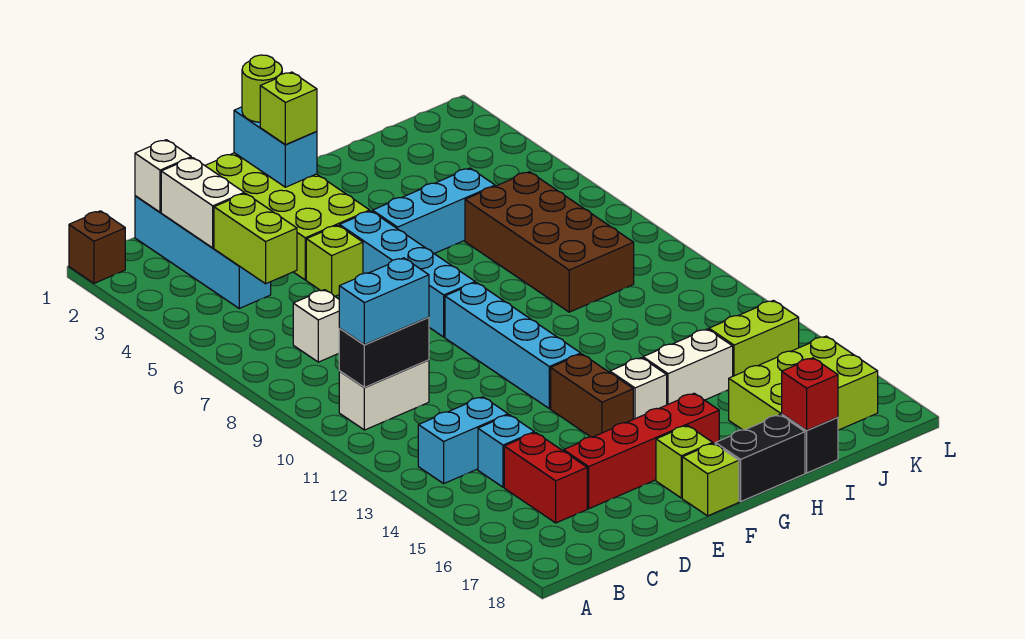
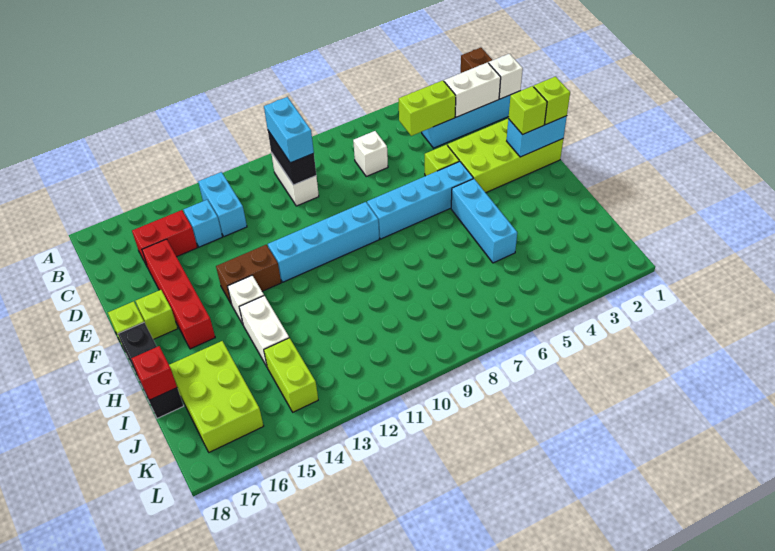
lime round brick F1 level 3 -> lime brick F1 level 3
brown brick I6:J9 level 1 -> none

